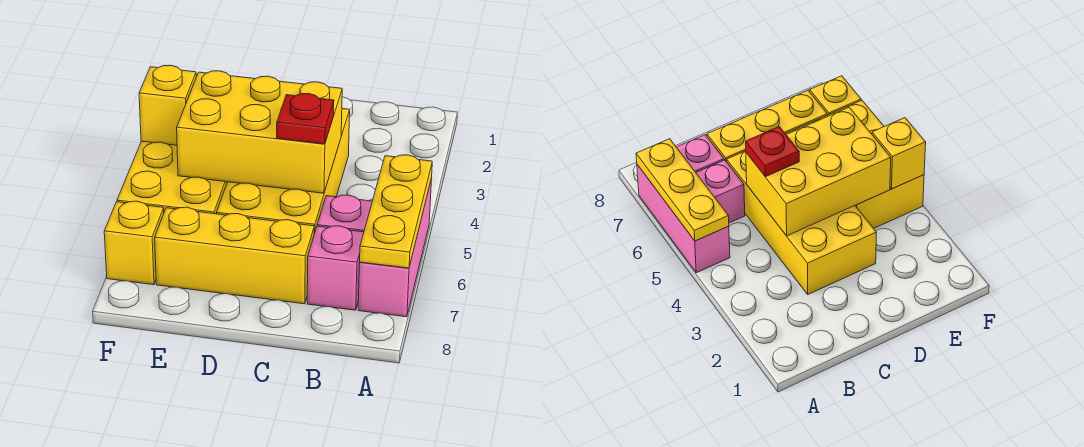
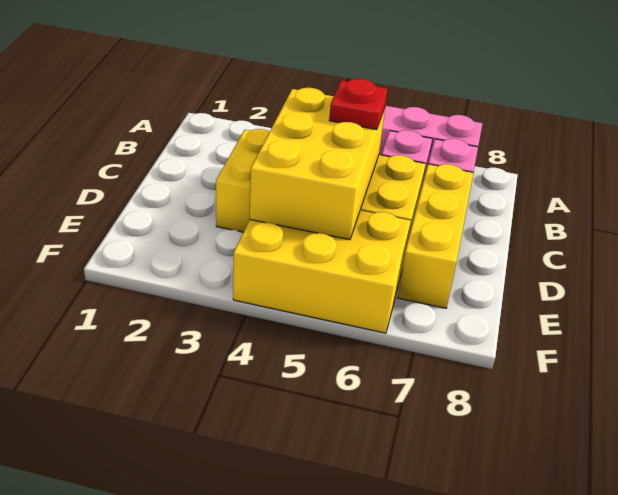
yellow plate A5:A7 level 2 -> none
yellow brick F4 level 2 -> none
yellow brick F7 level 1 -> none

